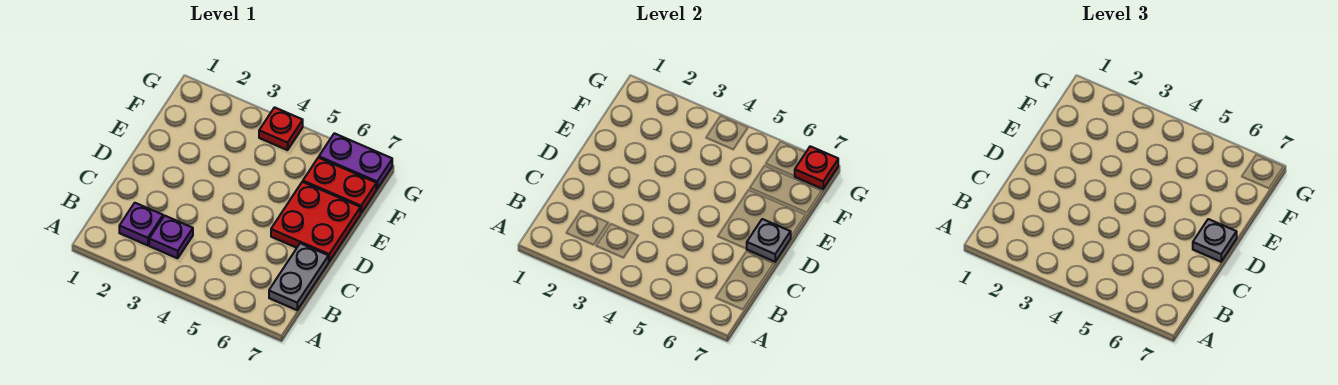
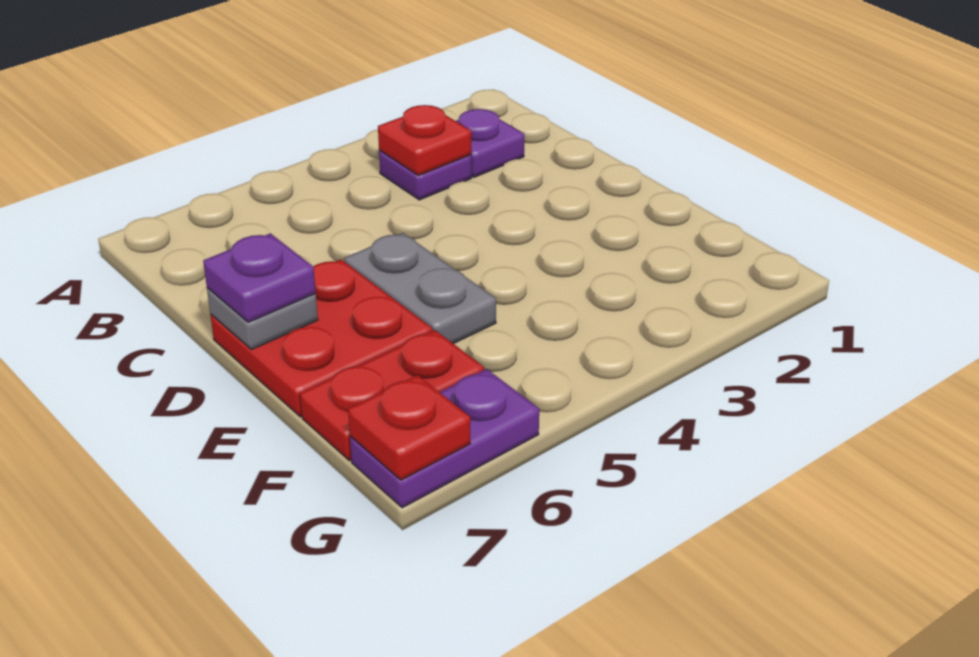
grey plate B7:C7 level 1 -> grey plate D5:E5 level 1
grey plate D7 level 3 -> purple plate D7 level 3
red plate G4 level 1 -> red plate B3 level 2

